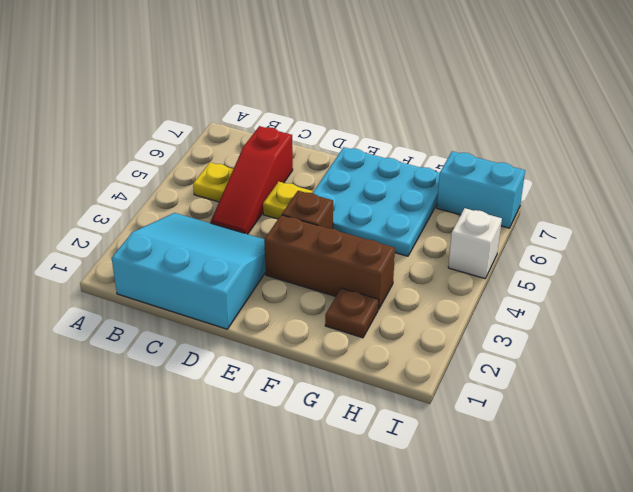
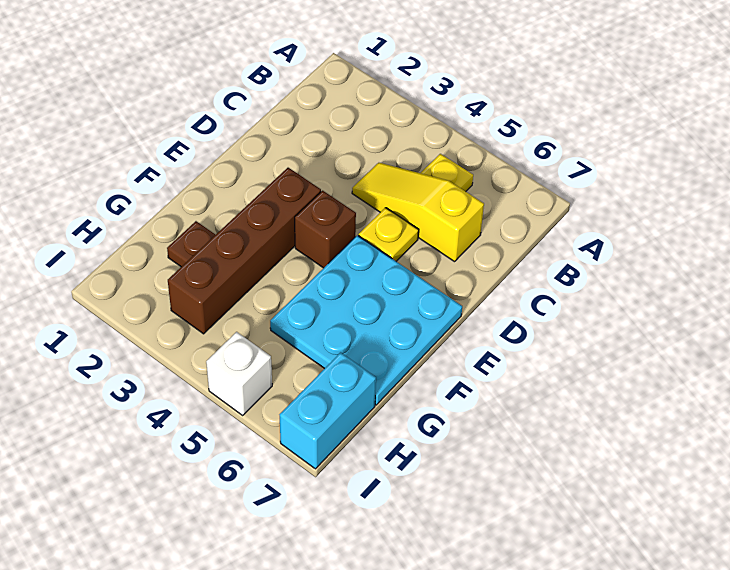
cyan slope B1:D3 level 1 top 1 -> none
red slope C4:C6 level 1 top 6 -> yellow slope C4:C6 level 1 top 6
brown brick E3:G3 level 1 -> brown brick E3:H3 level 1

